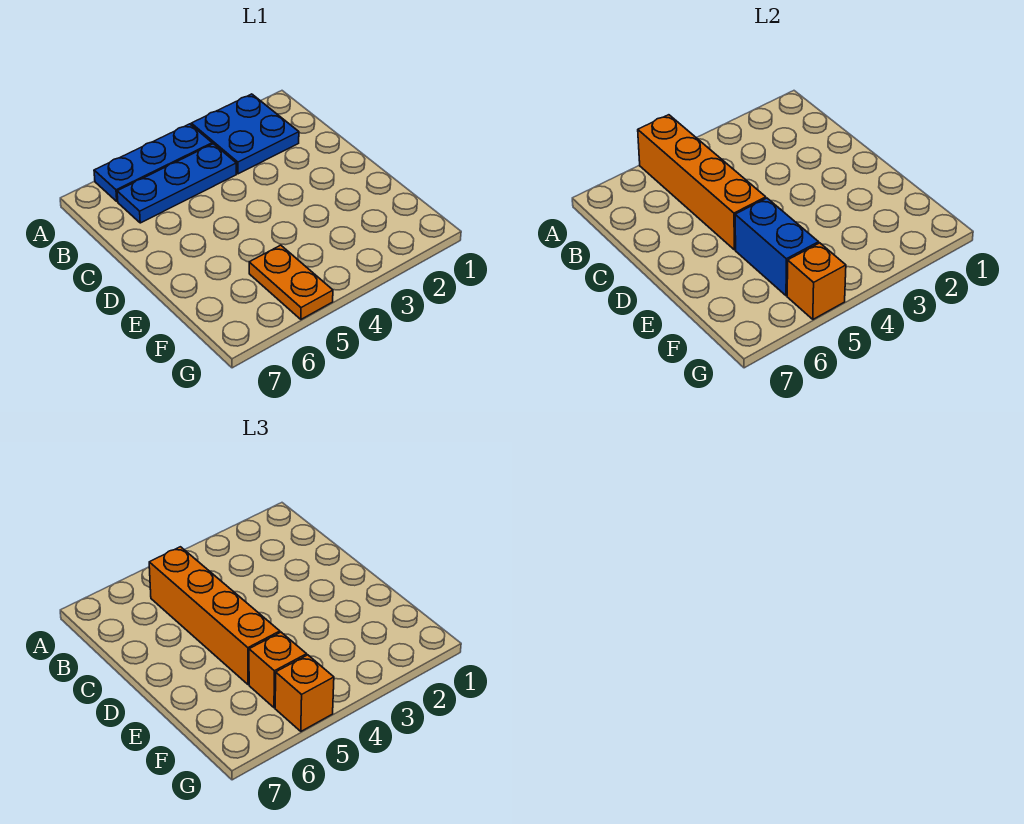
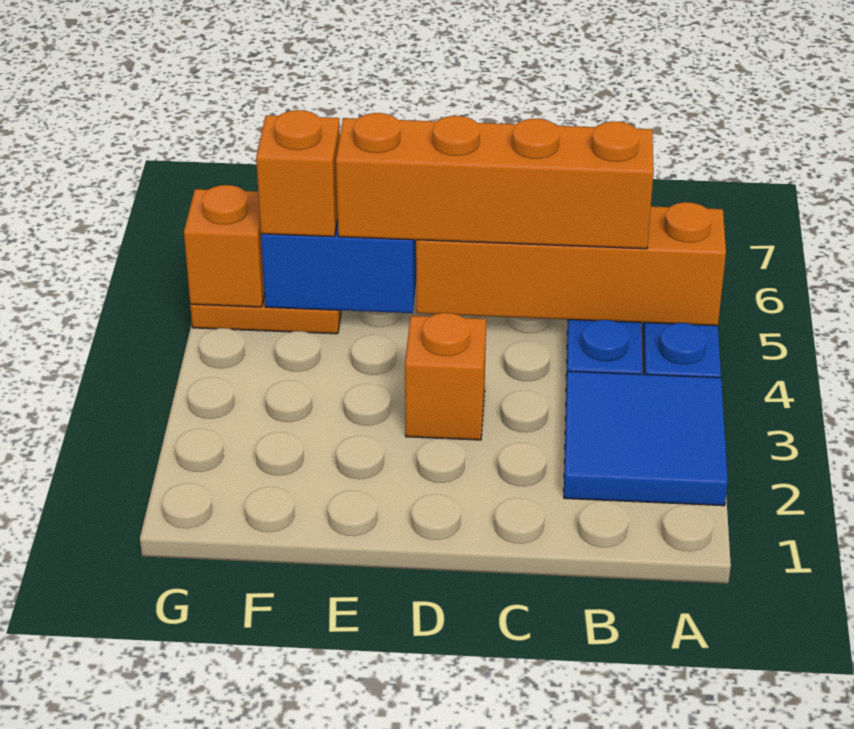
blue plate A2:B3 level 1 -> blue tile A2:B3 level 1
orange brick G5 level 3 -> orange brick D3 level 1

